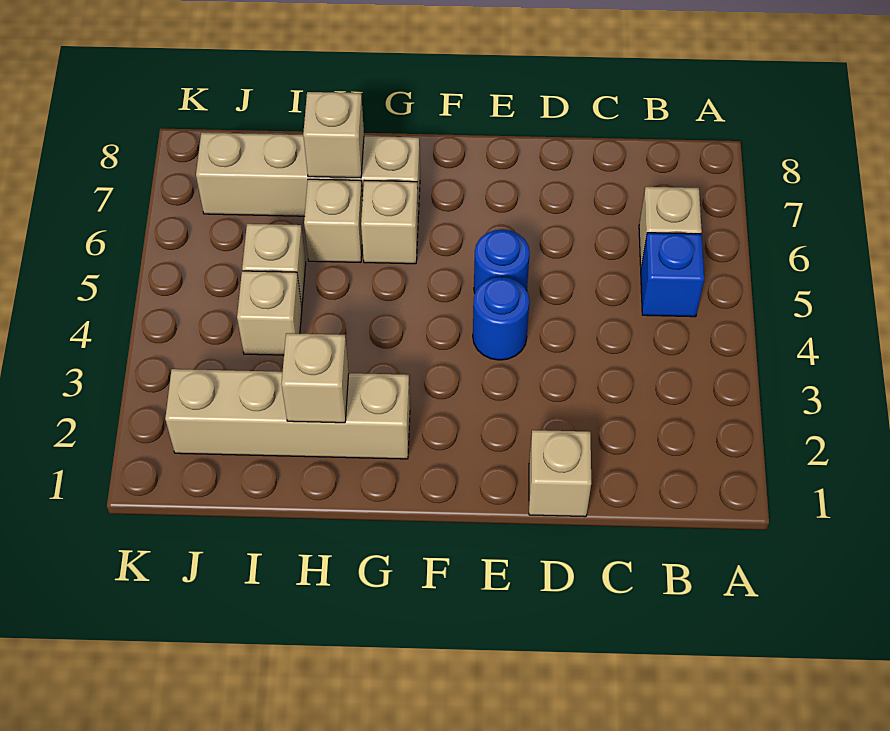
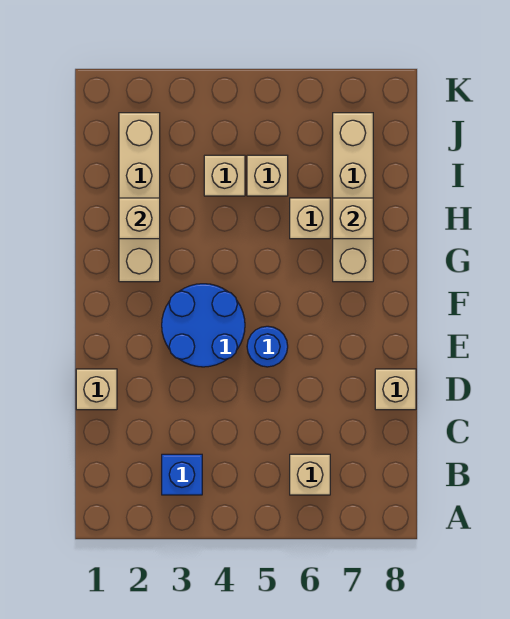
blue brick B5 level 1 -> blue brick B3 level 1
blue round brick E4 level 1 -> blue round brick E3:F4 level 1
tan brick G6 level 1 -> tan brick D8 level 1

